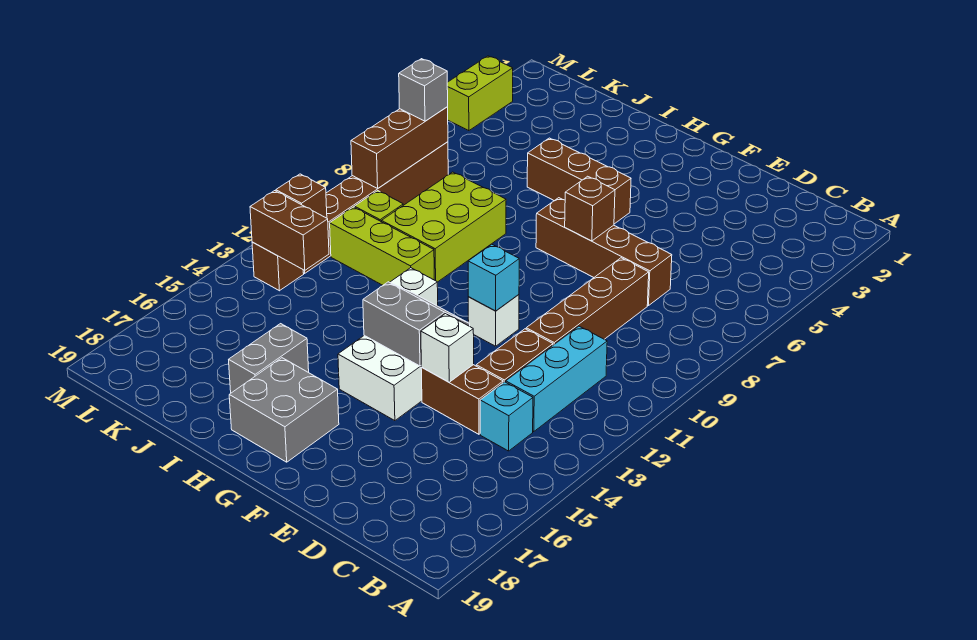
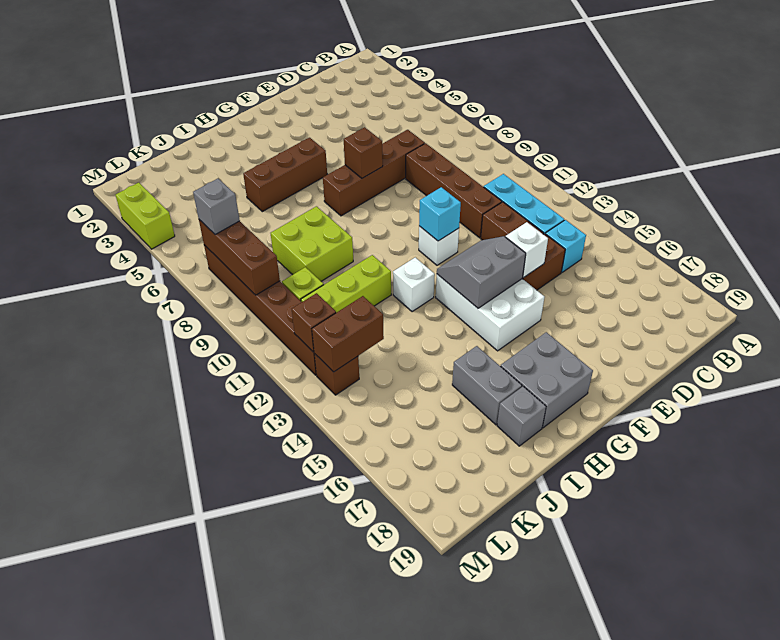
lime brick I8:J10 level 1 -> lime brick I8:J9 level 1
none -> grey brick I18 level 1

